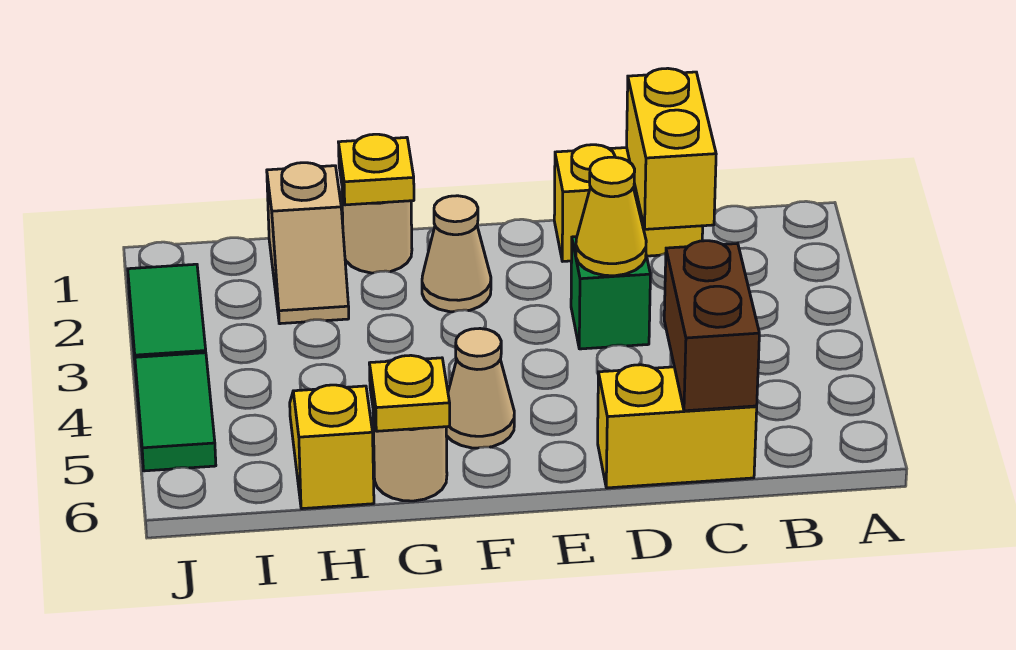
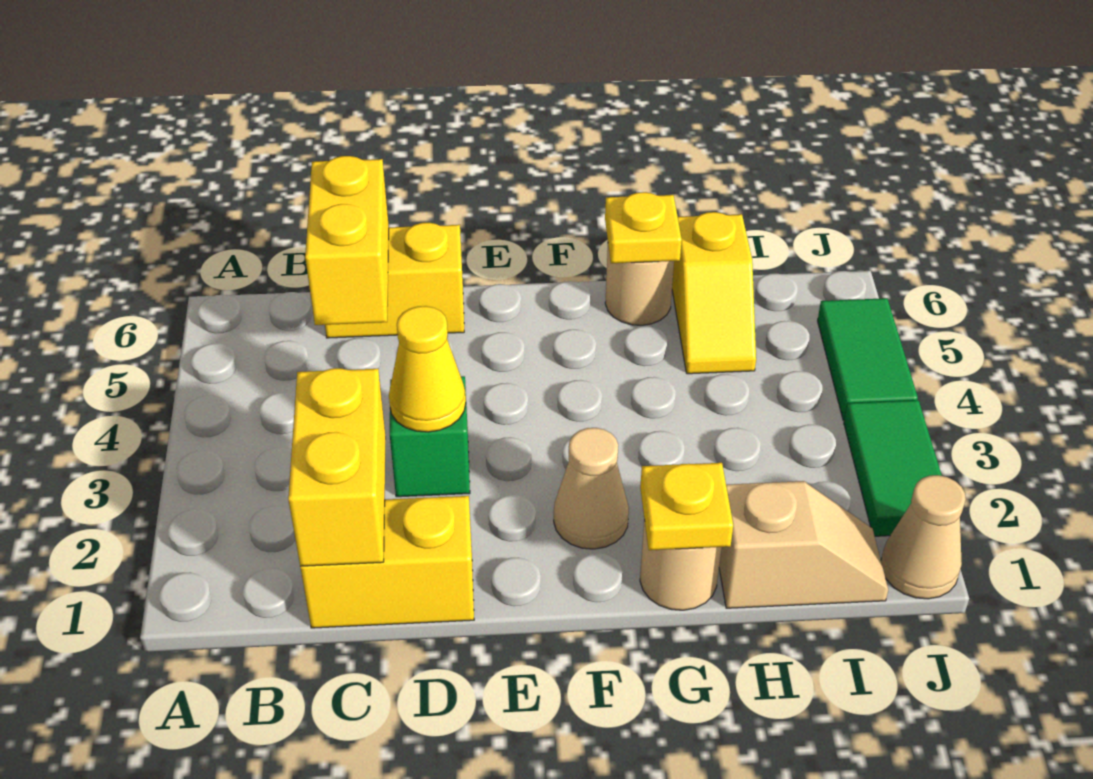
brown brick C5:C6 level 2 -> yellow brick C5:C6 level 2
tan cone F5 level 1 -> tan cone J1 level 1
tan slope H1:H2 level 1 top 1 -> tan slope H1:I1 level 1 top H

